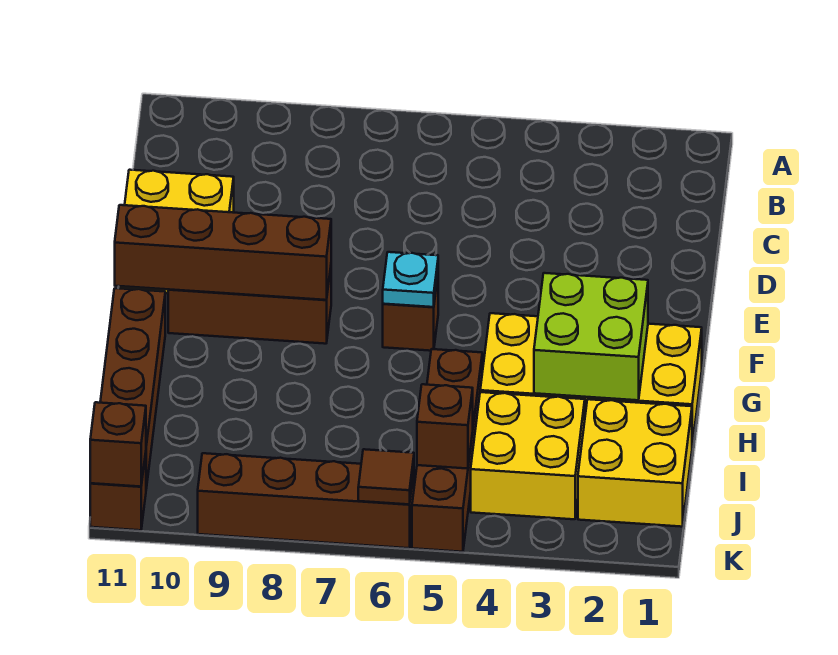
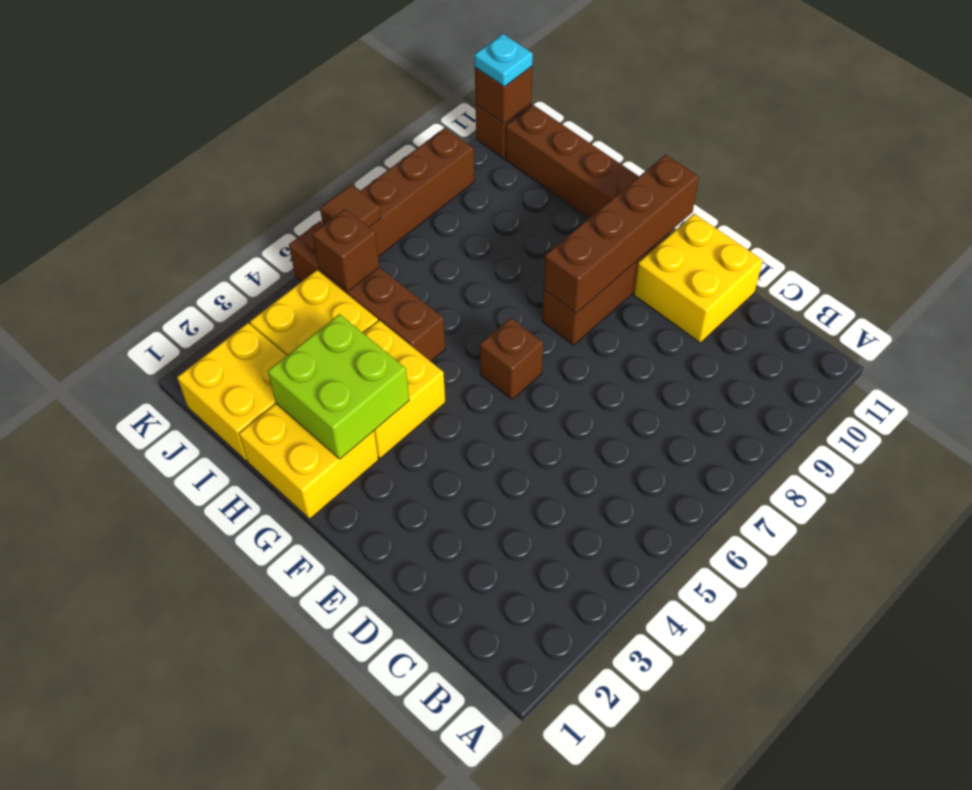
cyan plate F6 level 2 -> cyan plate K11 level 3

